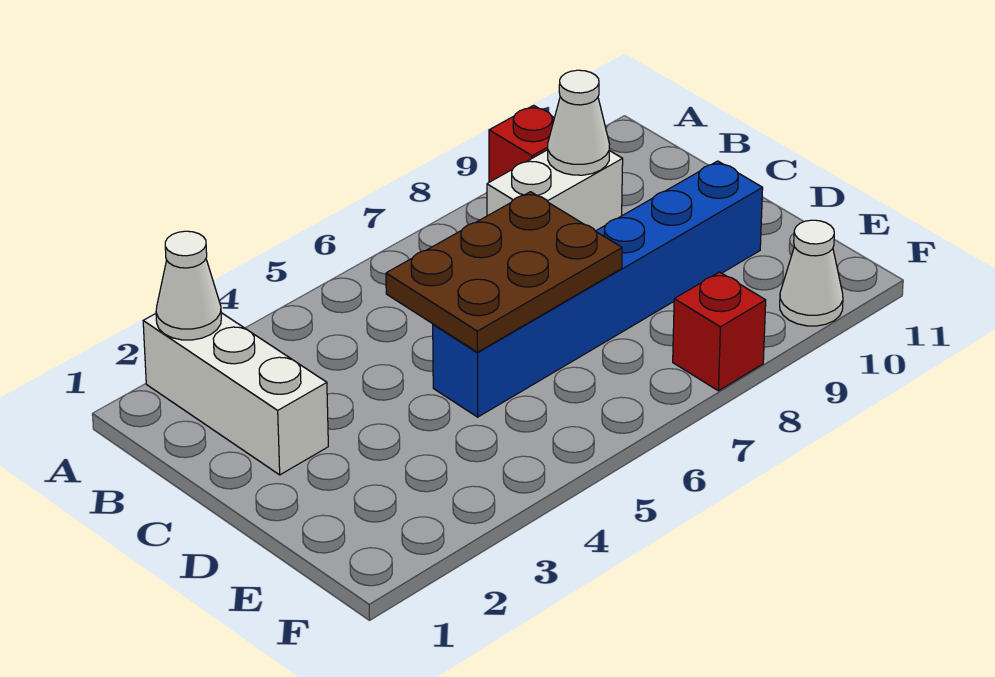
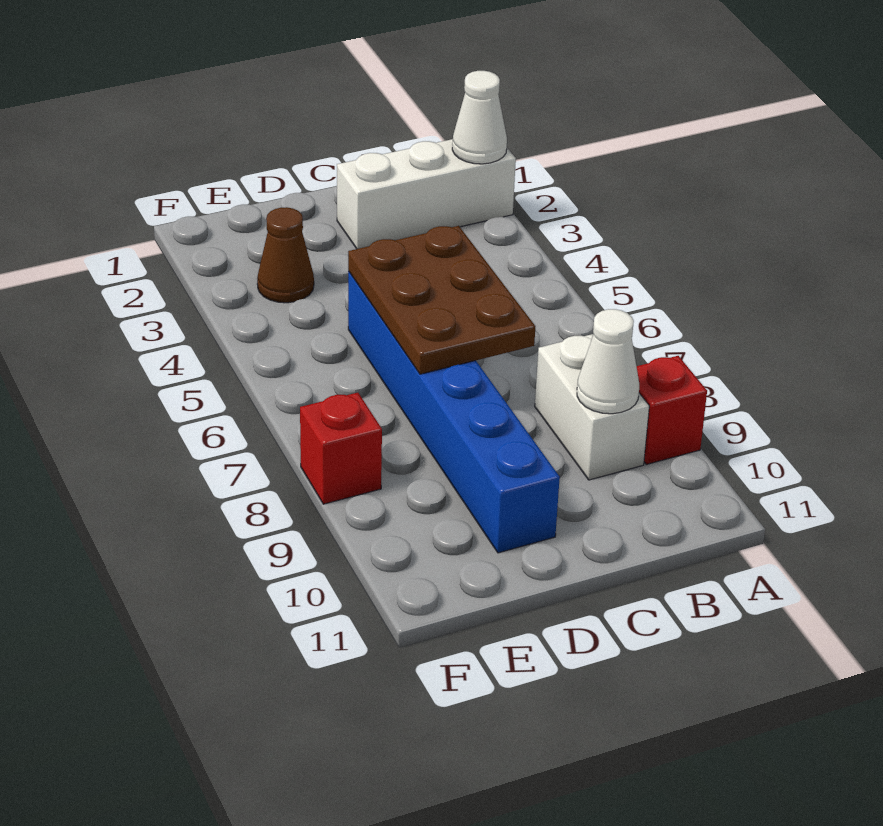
none -> brown cone E3 level 1
white cone F10 level 1 -> none

